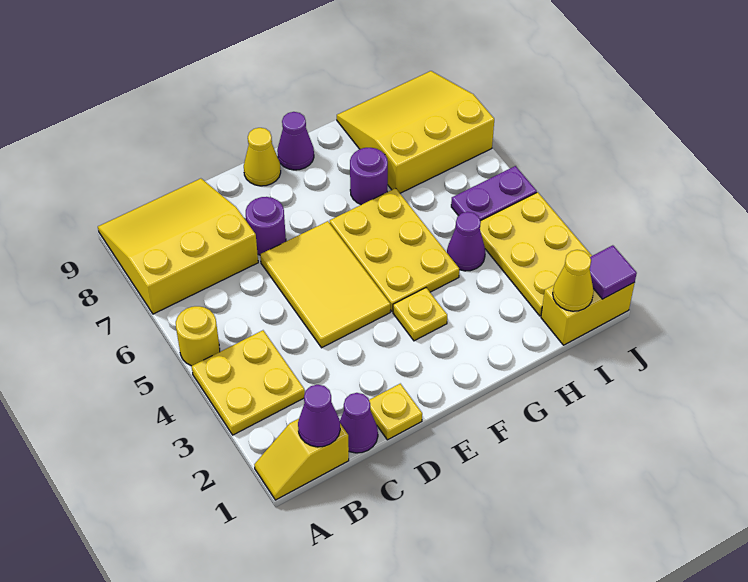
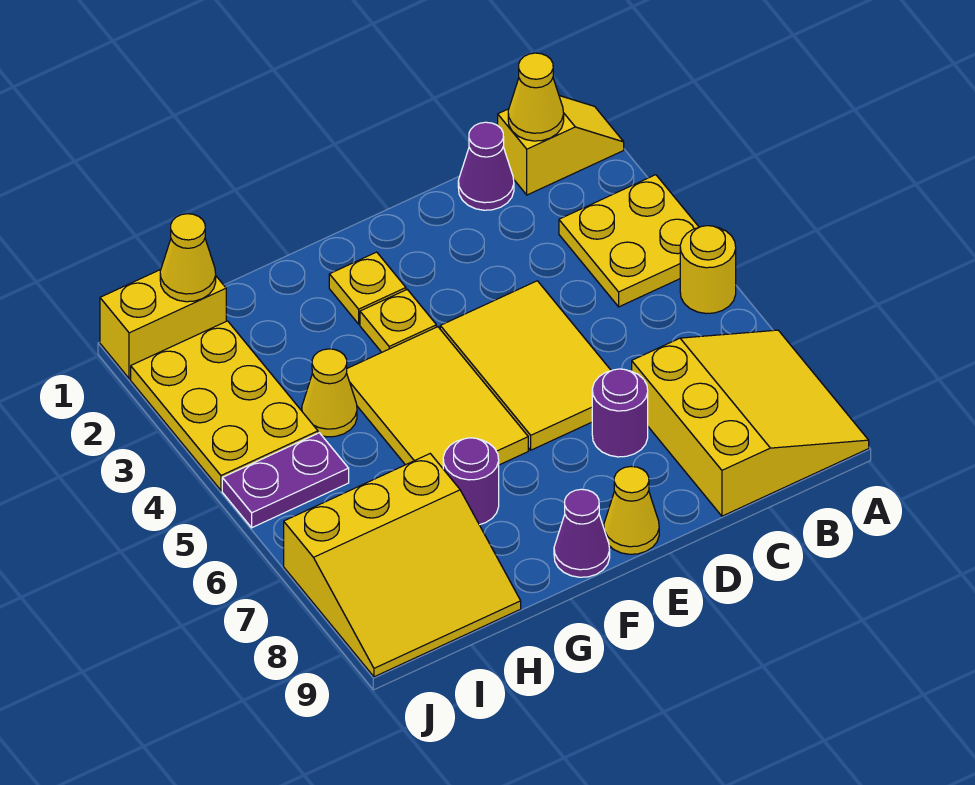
yellow slope A7:C9 level 1 top 7 -> yellow slope A7:C9 level 1 top C
purple cone B1 level 2 -> yellow cone B1 level 2
yellow plate D1 level 1 -> yellow plate F2 level 1
yellow plate F4:G6 level 1 -> yellow tile F4:G6 level 1
purple cone H4 level 1 -> yellow cone H4 level 1
purple tile J1 level 2 -> none

